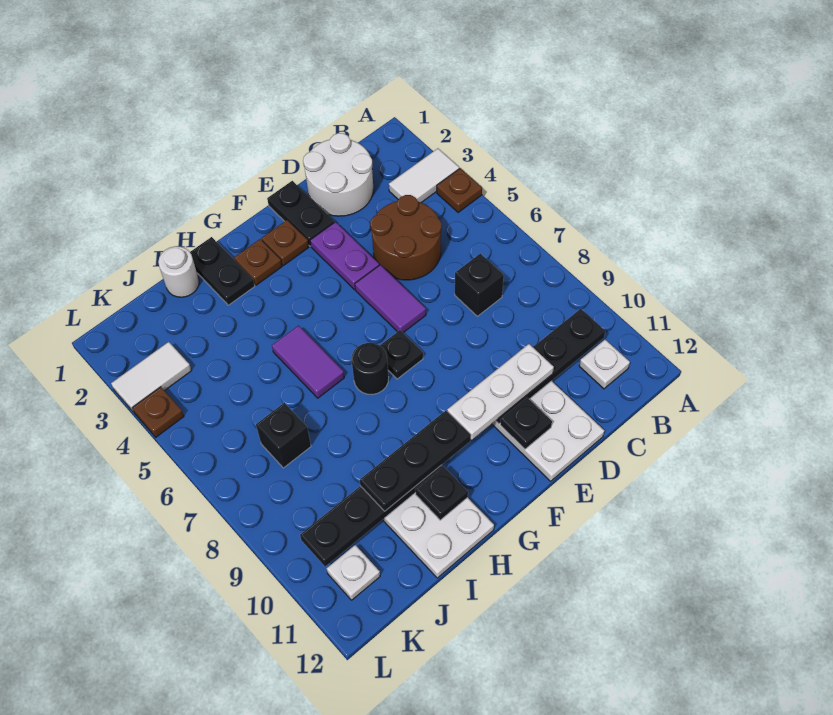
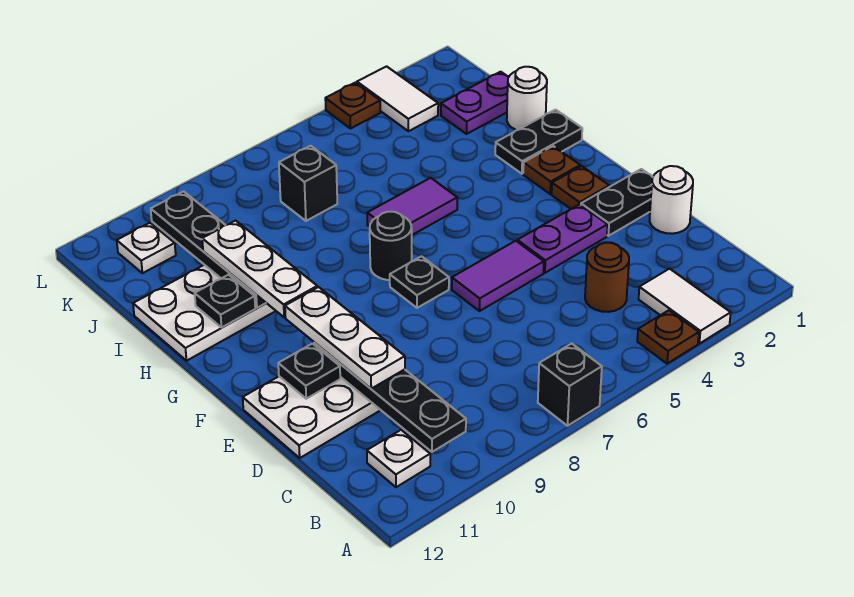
white round brick C1:D2 level 1 -> white round brick D1 level 1
brown round brick C4:D5 level 1 -> brown round brick C4 level 1
black brick C7 level 1 -> black brick A7 level 1
black plate G10:I10 level 3 -> white plate G10:I10 level 3
none -> purple plate J1:J2 level 1

